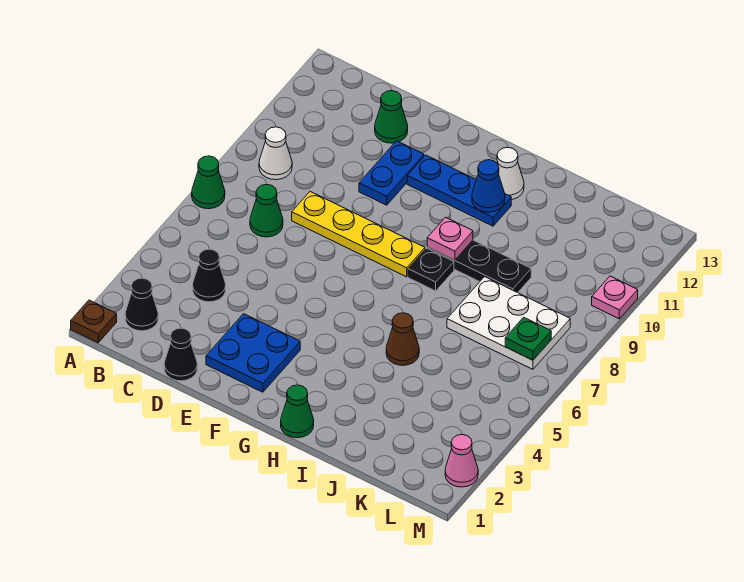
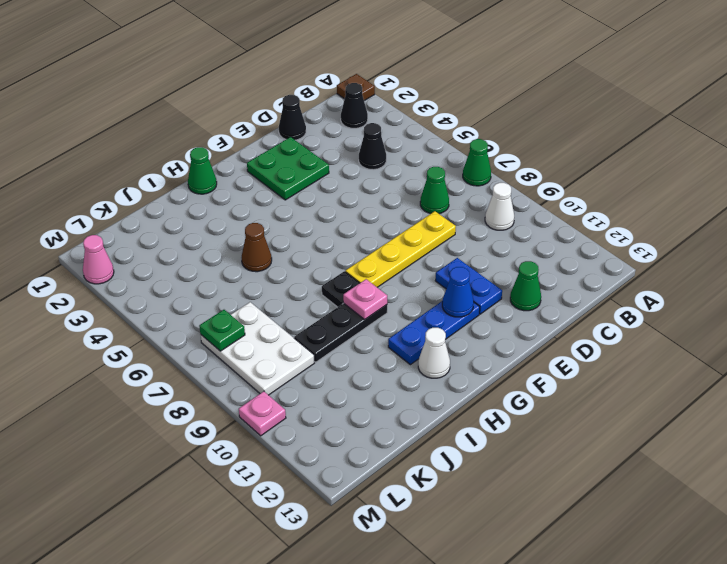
blue plate E2:F3 level 1 -> green plate E2:F3 level 1
blue cone H11 level 2 -> blue cone F11 level 2
white plate J7:L8 level 1 -> white plate K7:L9 level 1

